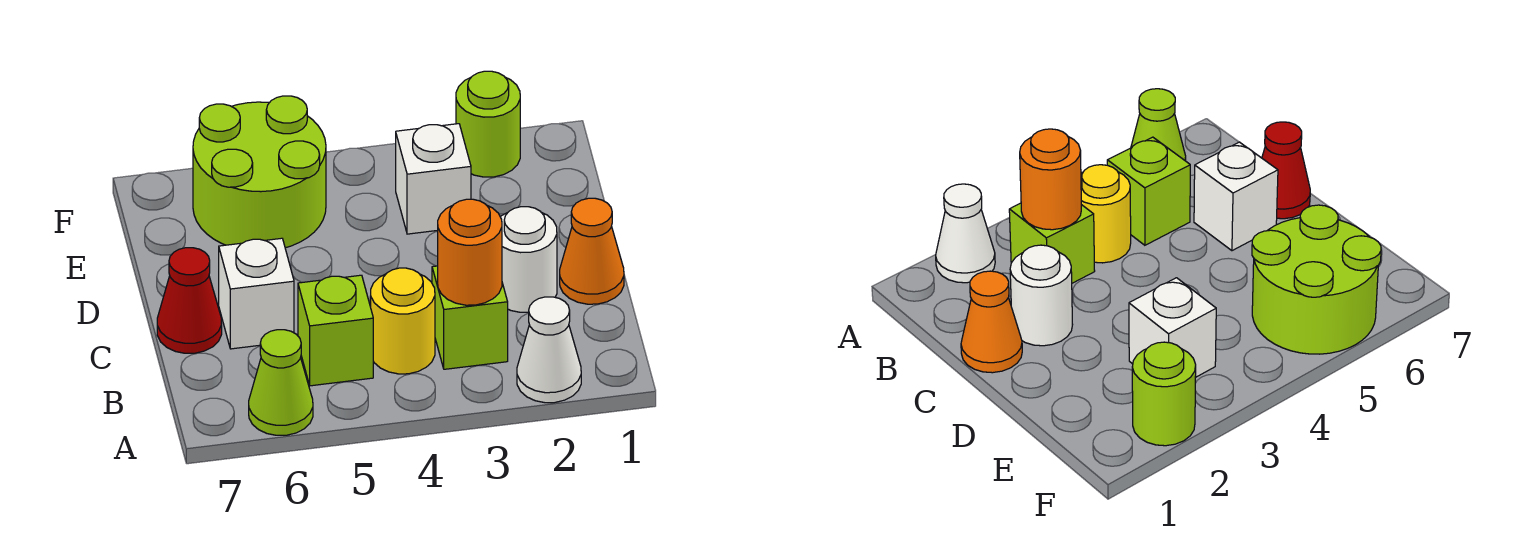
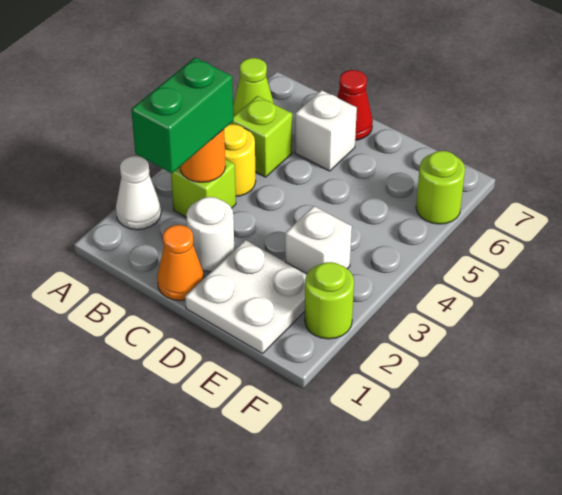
none -> green brick B2:B3 level 3
none -> white plate D1:E2 level 1
lime round brick E5:F6 level 1 -> lime round brick F6 level 1

